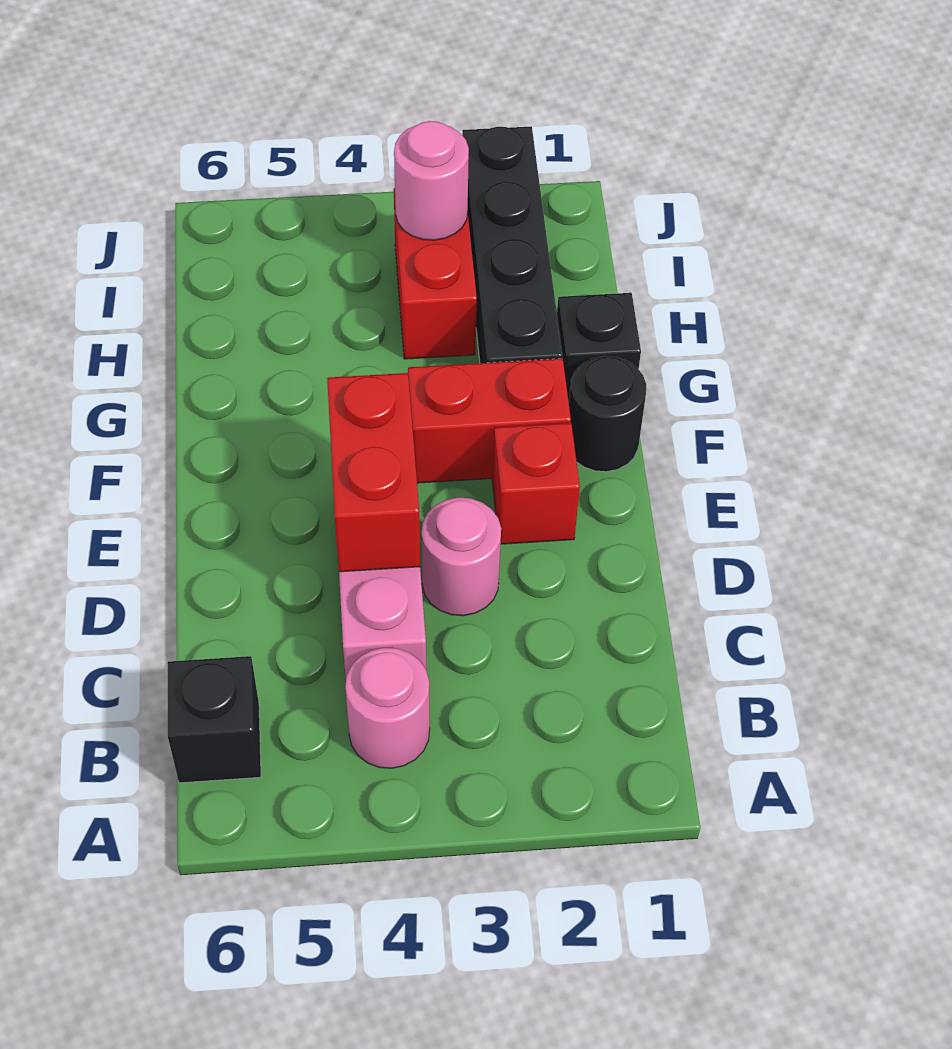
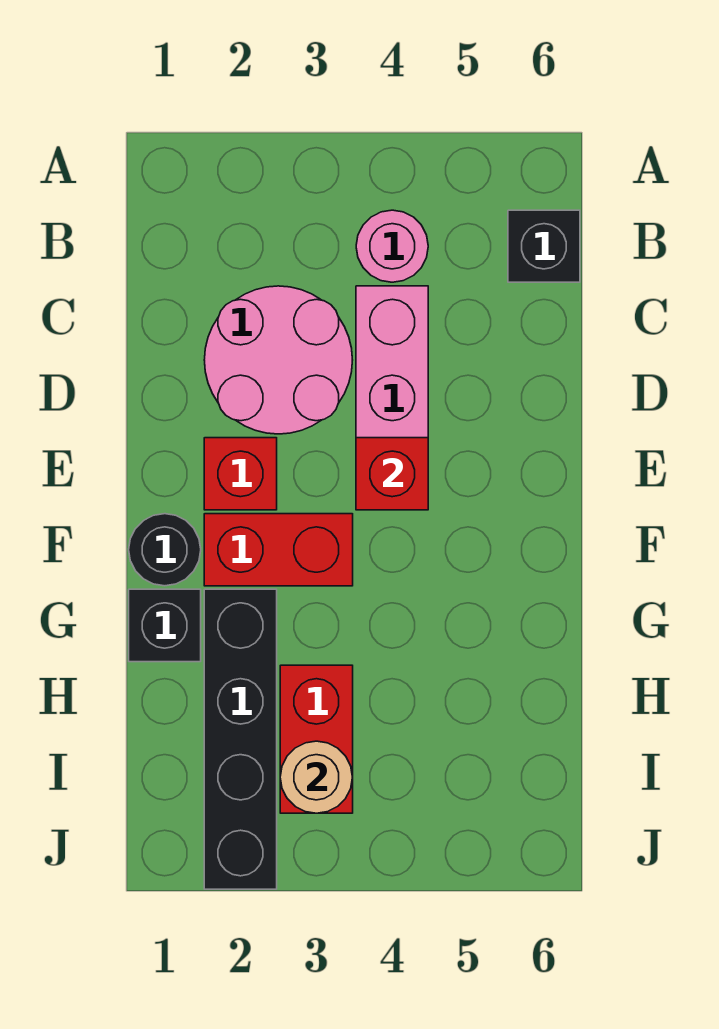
pink round brick D3 level 1 -> pink round brick C2:D3 level 1
red brick D4:E4 level 2 -> red brick E4 level 2
pink round brick I3 level 2 -> tan round brick I3 level 2

